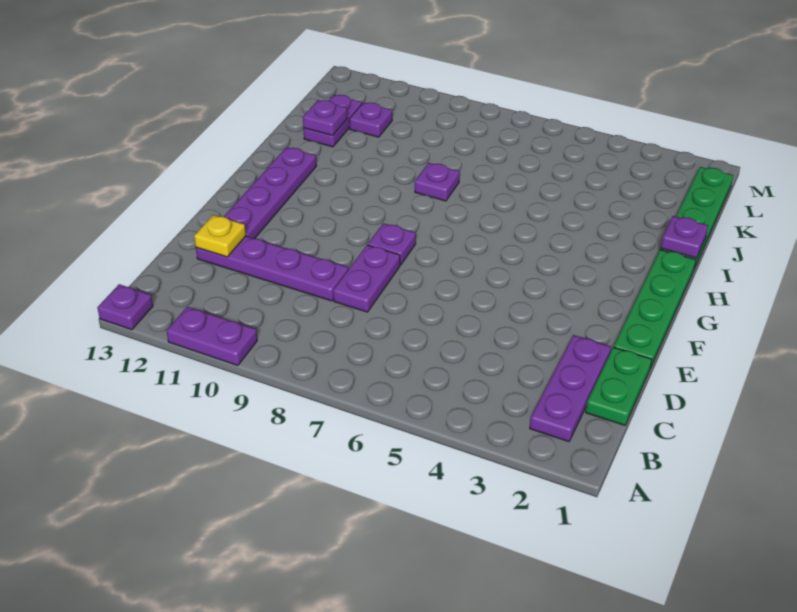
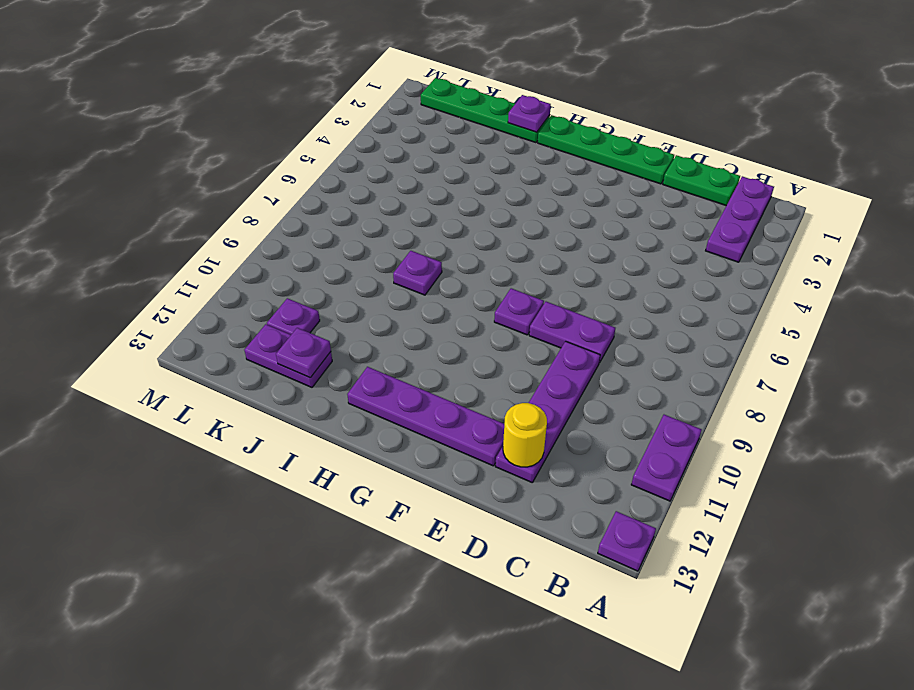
purple plate B2:D2 level 1 -> purple plate B1:B3 level 1
yellow plate D12 level 2 -> yellow round brick D12 level 2

